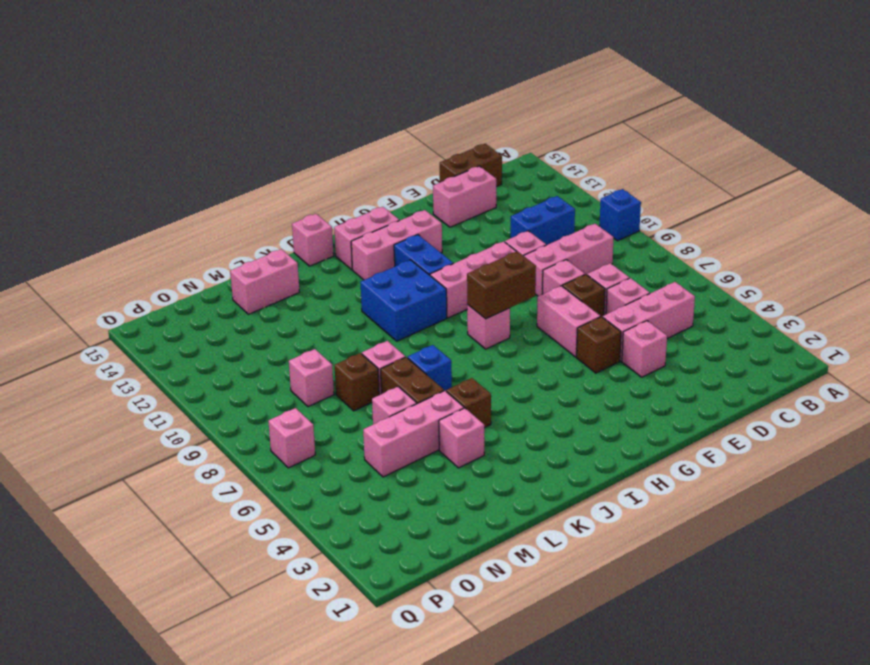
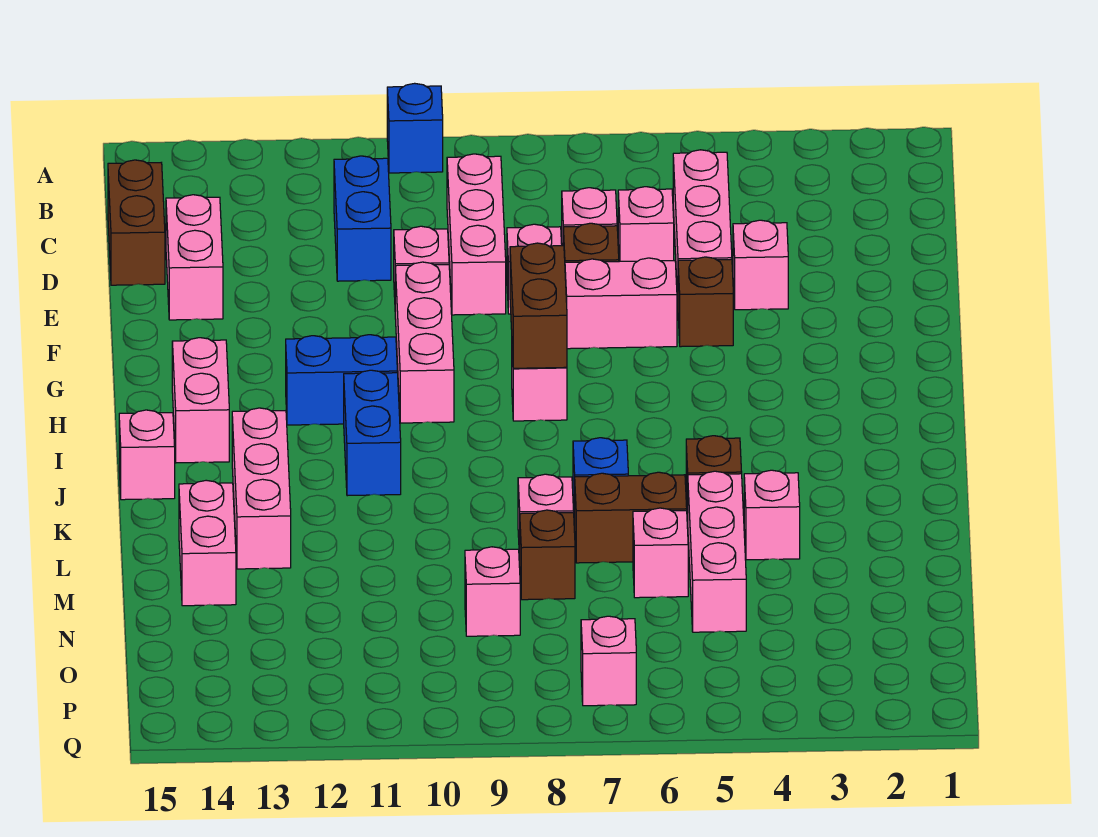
pink brick G13:I13 level 1 -> pink brick J13:L13 level 1
blue brick I10:J11 level 1 -> blue brick I11:J11 level 1

